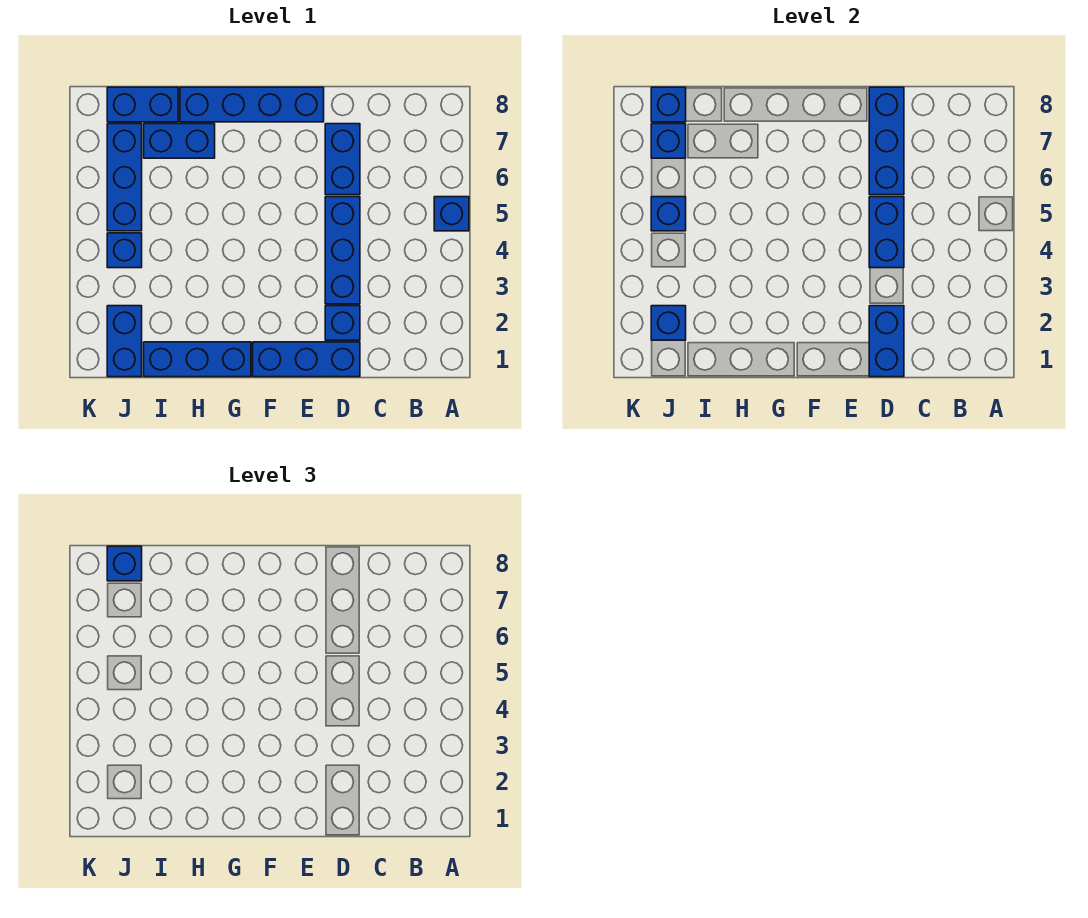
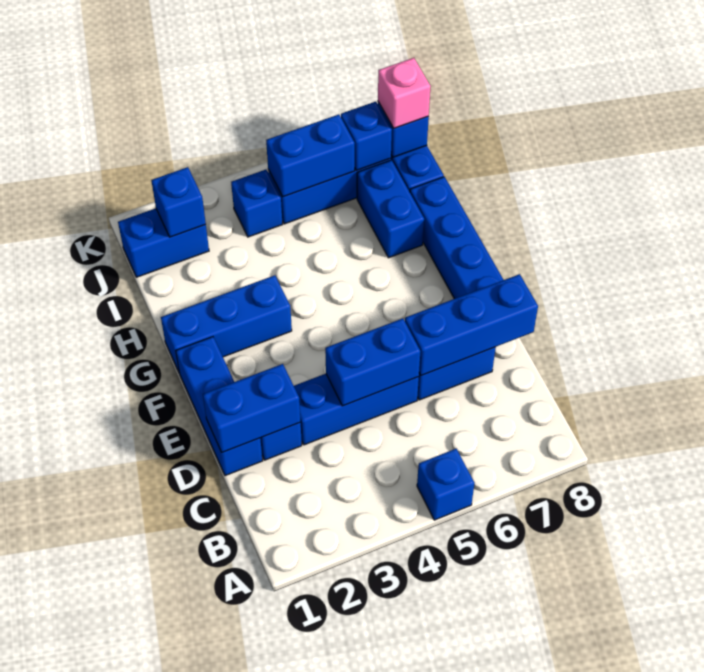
blue brick G1:I1 level 1 -> blue brick G1:G3 level 1
blue brick J5 level 2 -> blue brick J5:J6 level 2
blue brick J8 level 3 -> pink brick J8 level 3

